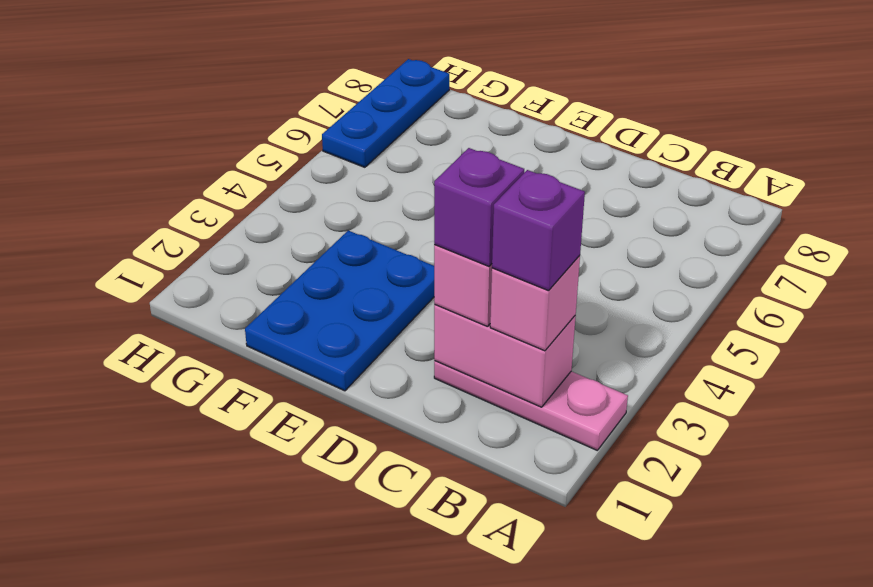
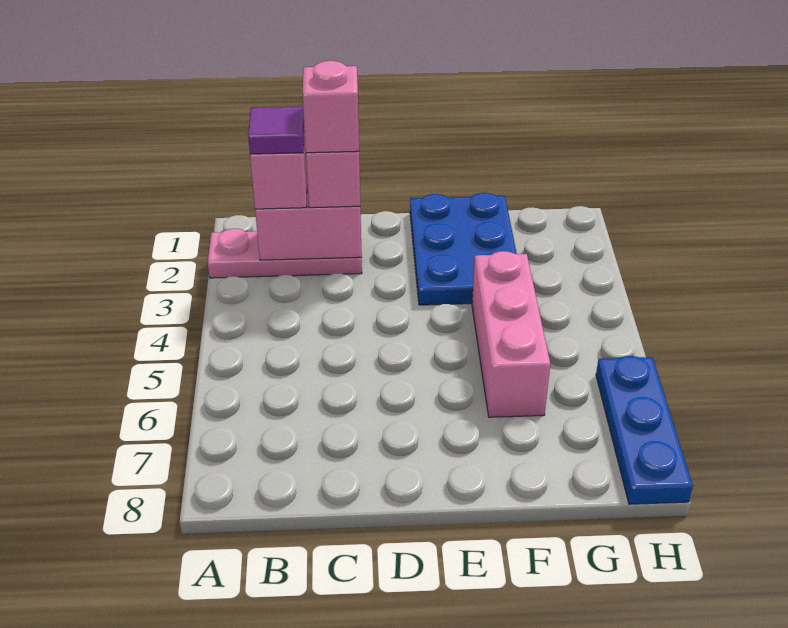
purple brick B2 level 4 -> purple tile B2 level 4
purple brick C2 level 4 -> pink brick C2 level 4
none -> pink brick F4:F6 level 1

